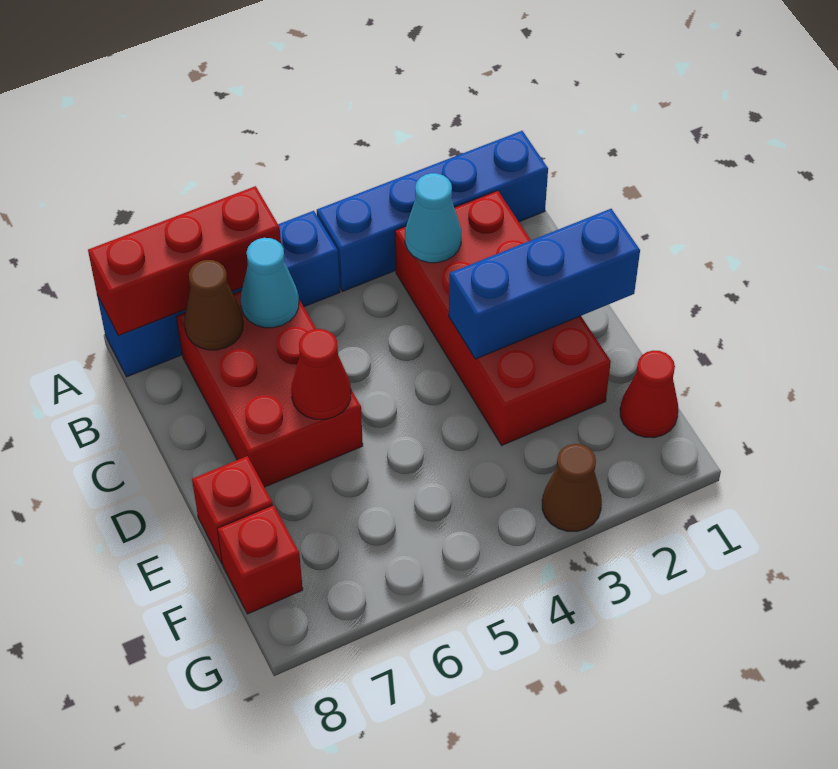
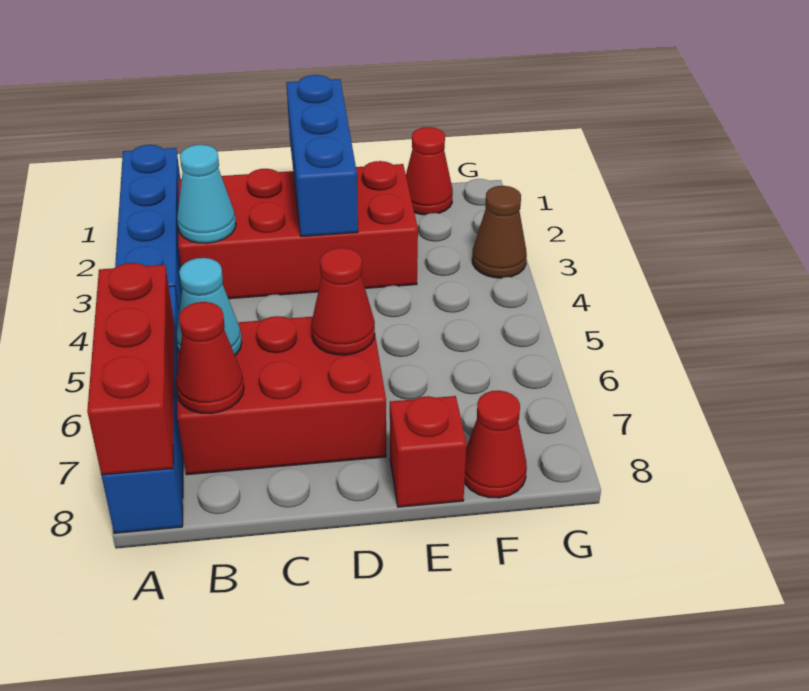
brown cone B7 level 2 -> red cone B7 level 2
red brick F8 level 1 -> red cone F8 level 1

